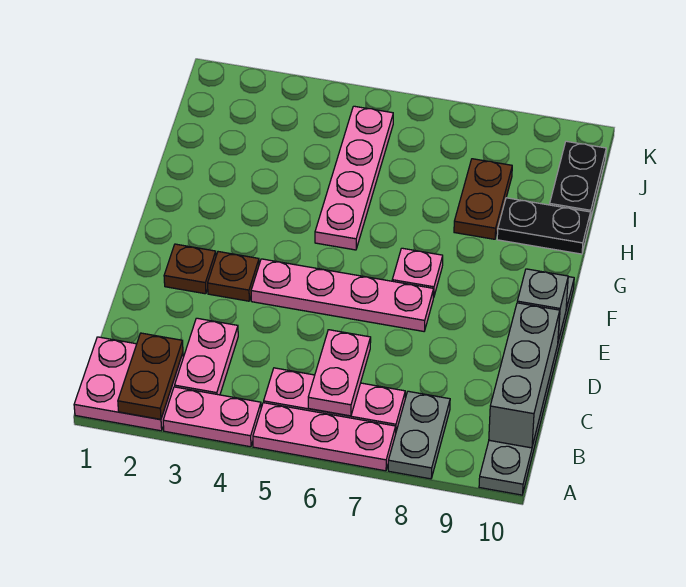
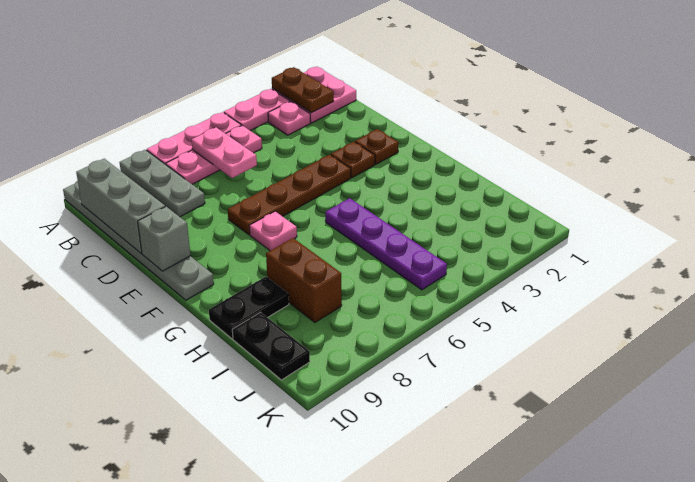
grey plate A8:B8 level 1 -> grey plate A8:C8 level 1
pink plate B3:C3 level 1 -> pink plate B3 level 1
pink plate E4:E7 level 1 -> brown plate E4:E7 level 1
pink plate G5:J5 level 1 -> purple plate G5:J5 level 1
brown plate H8:I8 level 1 -> brown brick H8:I8 level 1

